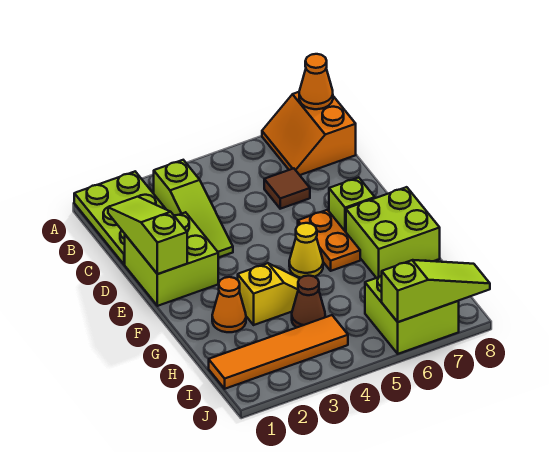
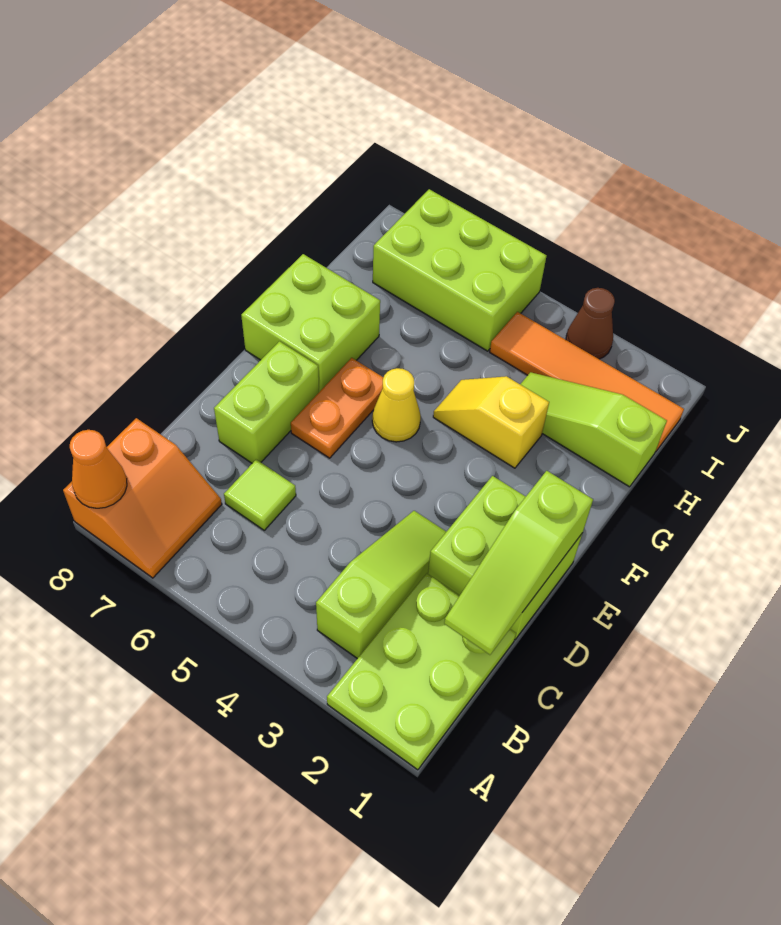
brown tile C6 level 1 -> lime tile C6 level 1
lime brick E7 level 1 -> lime brick D7:E7 level 1
orange cone G2 level 1 -> none
brown cone H4 level 1 -> brown cone J3 level 1
lime brick I6:J7 level 1 -> lime brick I5:J7 level 1
lime slope J6:J8 level 2 top 6 -> lime slope H1:H3 level 1 top 1

